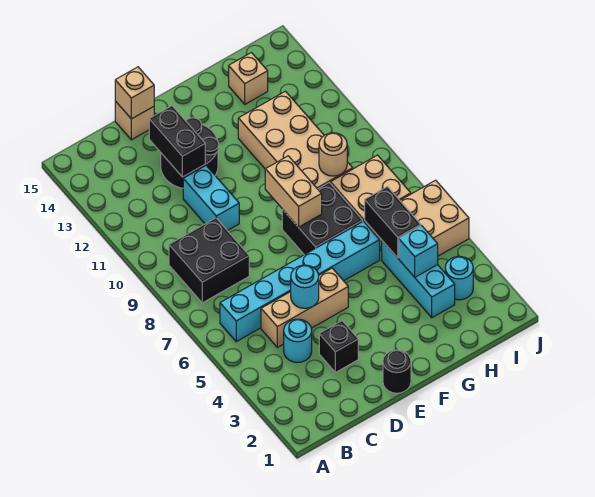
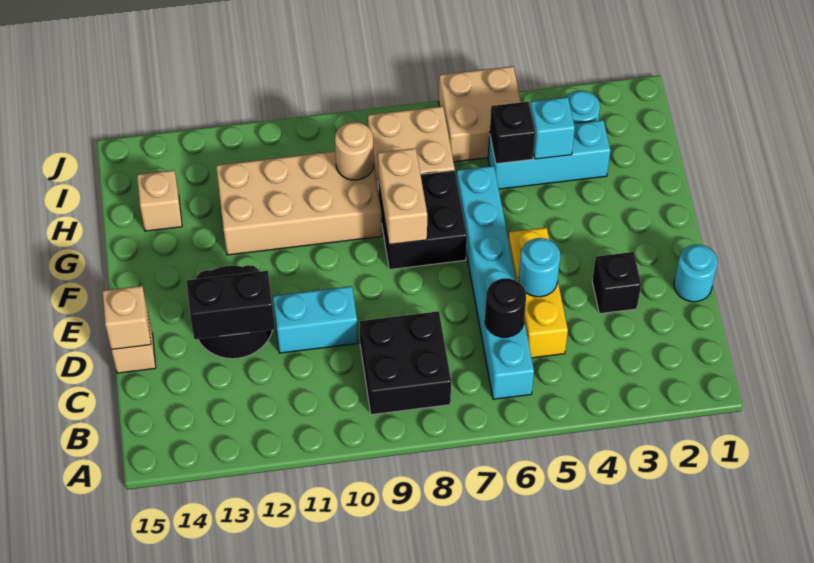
cyan round brick C4 level 1 -> cyan round brick D1 level 1
tan brick C5:E5 level 1 -> yellow brick C5:E5 level 1
black round brick E1 level 1 -> black round brick C6 level 2
tan brick F8:F9 level 2 -> tan brick F8:G8 level 2
black brick H5:H6 level 2 -> black brick H5 level 2

